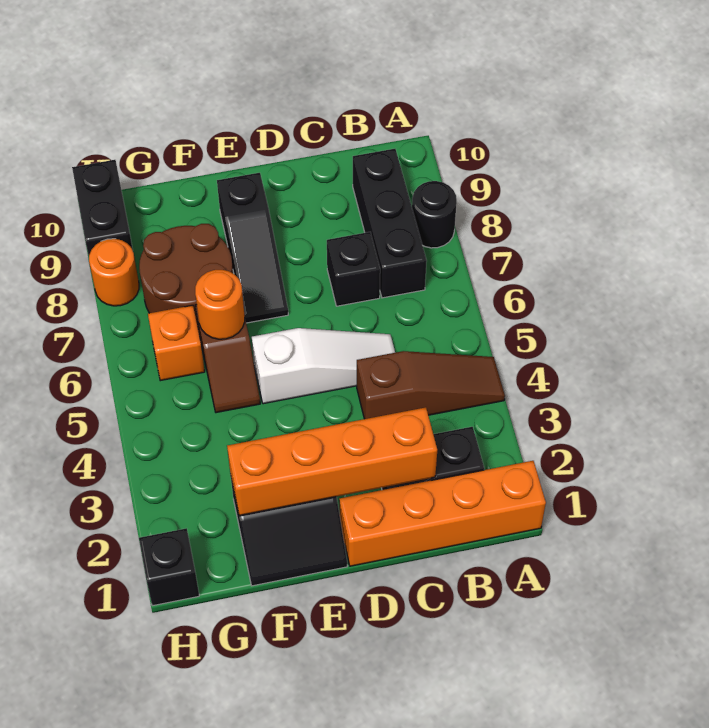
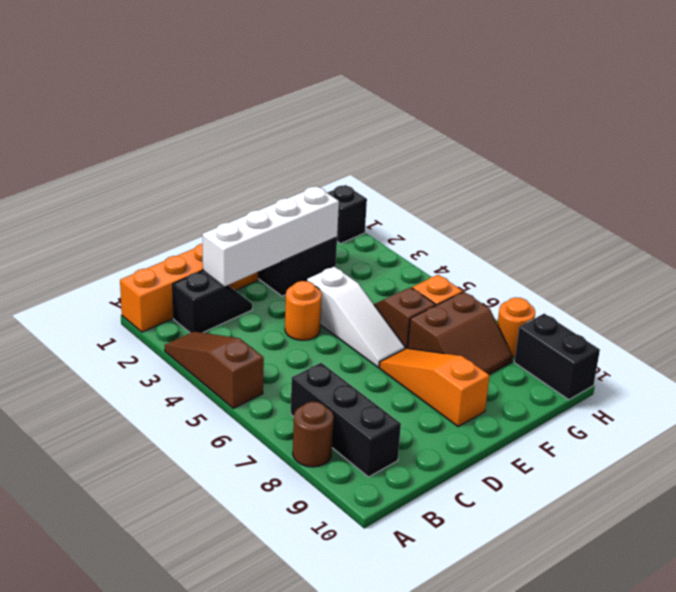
brown slope A4:C4 level 1 top C -> brown slope A3:A5 level 1 top 5
black round brick A8 level 1 -> brown round brick A8 level 1
orange brick C2:F2 level 2 -> white brick C2:F2 level 2
white slope C5:E5 level 1 top E -> white slope E4:E6 level 1 top 4
black brick C7 level 1 -> none
black slope E7:E9 level 1 top 9 -> orange slope E7:E9 level 1 top 9
orange round brick F6 level 2 -> orange round brick D4 level 1
brown round brick F7:G8 level 1 -> brown slope F7:G8 level 1 top 7

